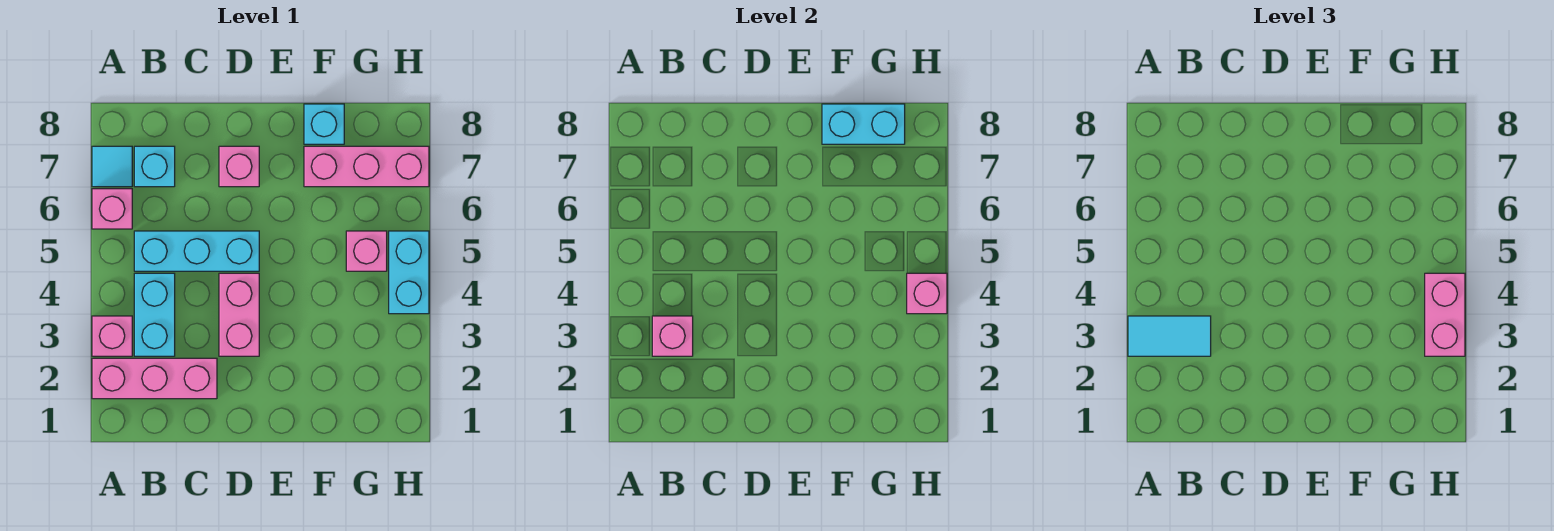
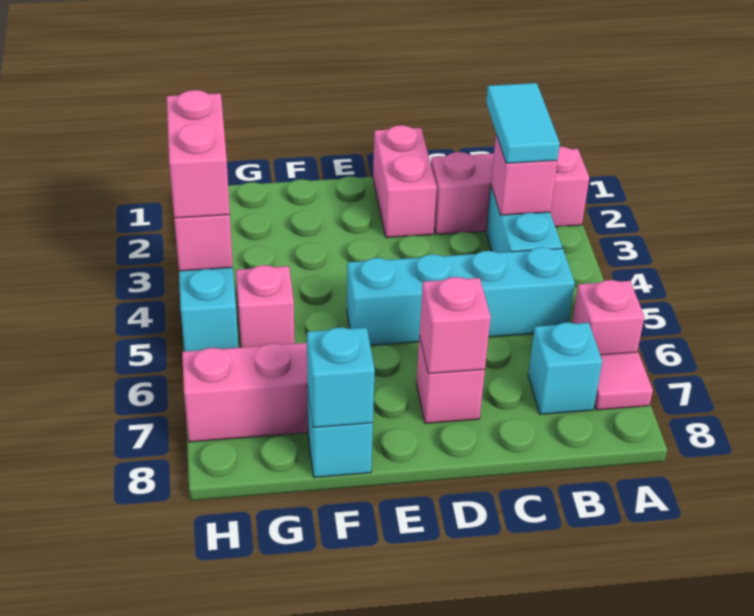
pink brick A3 level 1 -> pink brick D7 level 2
cyan tile A3:B3 level 3 -> cyan tile B2:B3 level 3
cyan tile A7 level 1 -> pink tile A7 level 1
cyan brick B5:D5 level 1 -> cyan brick B5:E5 level 1
pink brick D3:D4 level 1 -> pink brick D1:D2 level 1
cyan brick F8:G8 level 2 -> cyan brick F8 level 2

